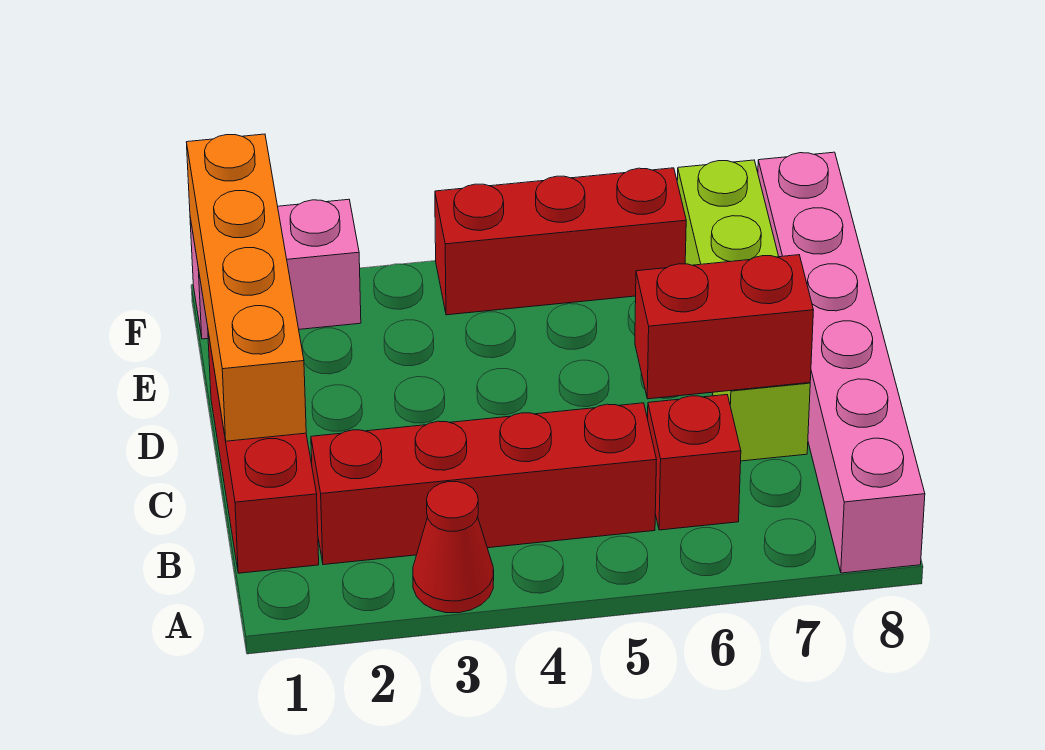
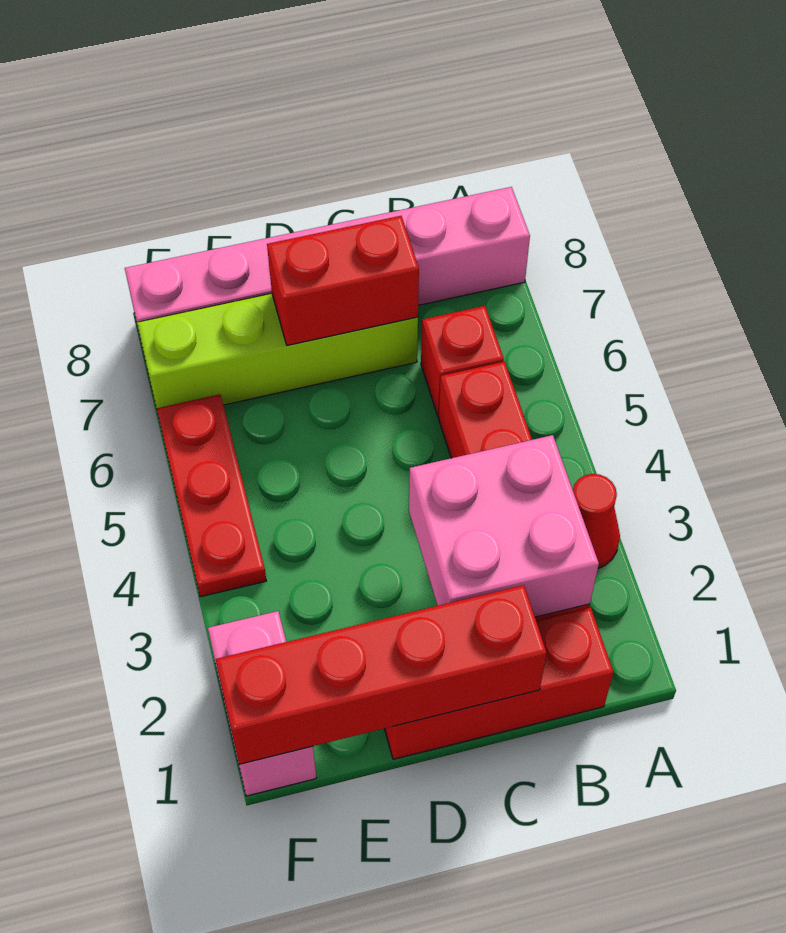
none -> pink brick B2:C3 level 2
orange brick C1:F1 level 2 -> red brick C1:F1 level 2
red brick C6:C7 level 2 -> red brick C7:D7 level 2
red brick F4:F6 level 1 -> red plate F4:F6 level 1

